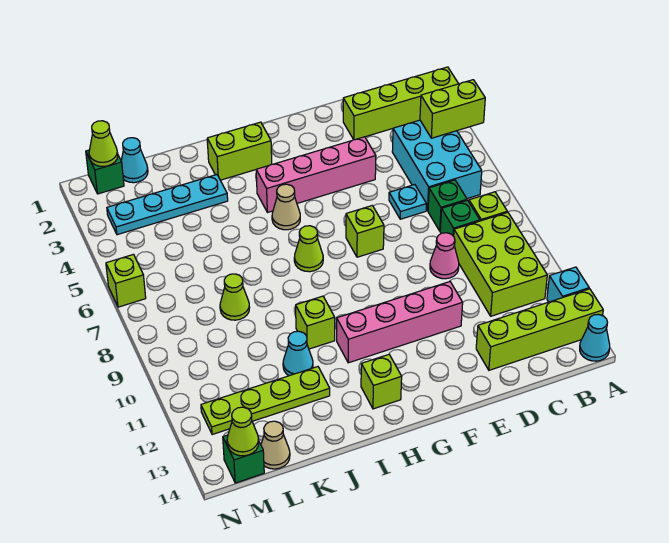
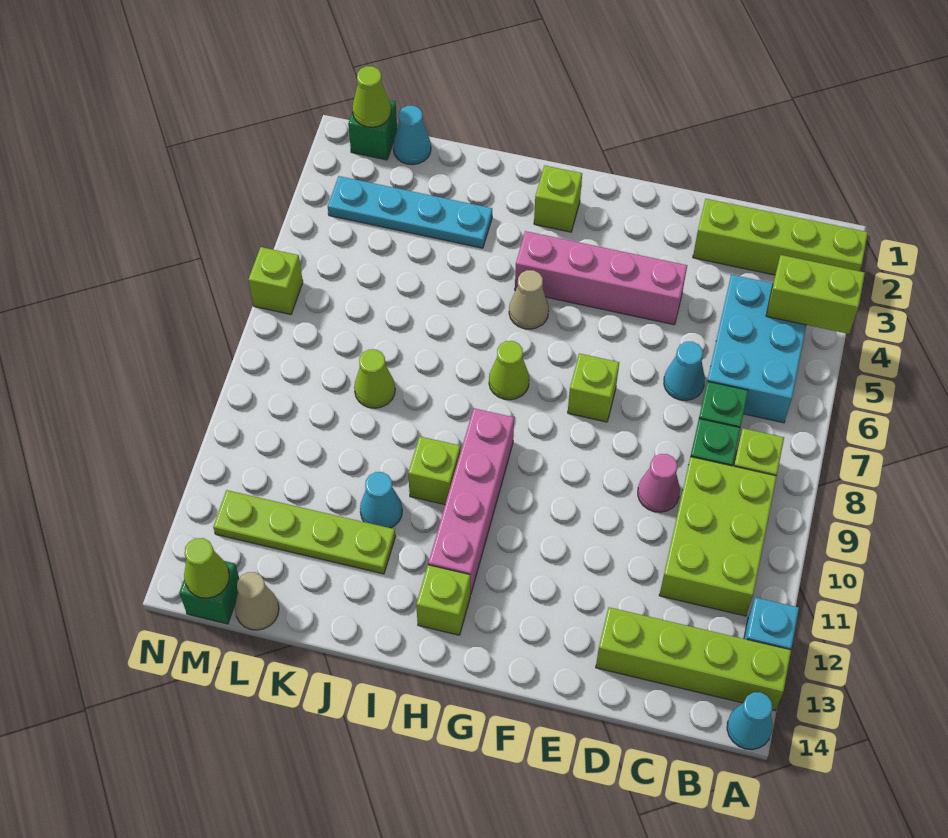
cyan plate D6 level 1 -> cyan cone D6 level 1
pink brick E11:H11 level 1 -> pink brick H9:H12 level 1
lime brick H2:I2 level 1 -> lime brick H2 level 1

